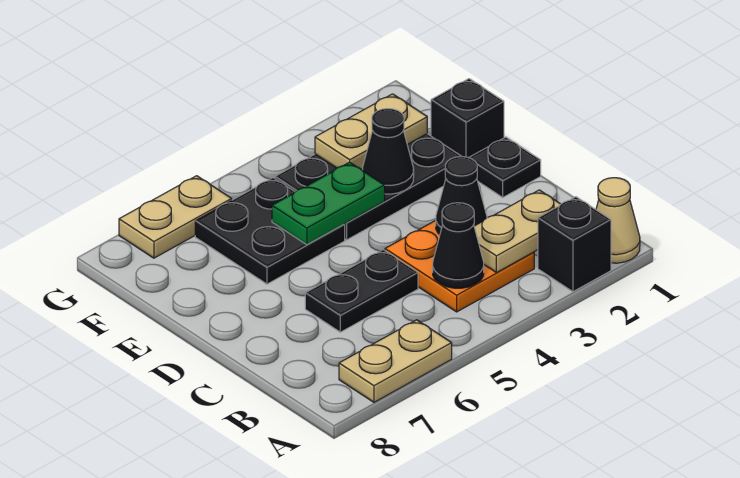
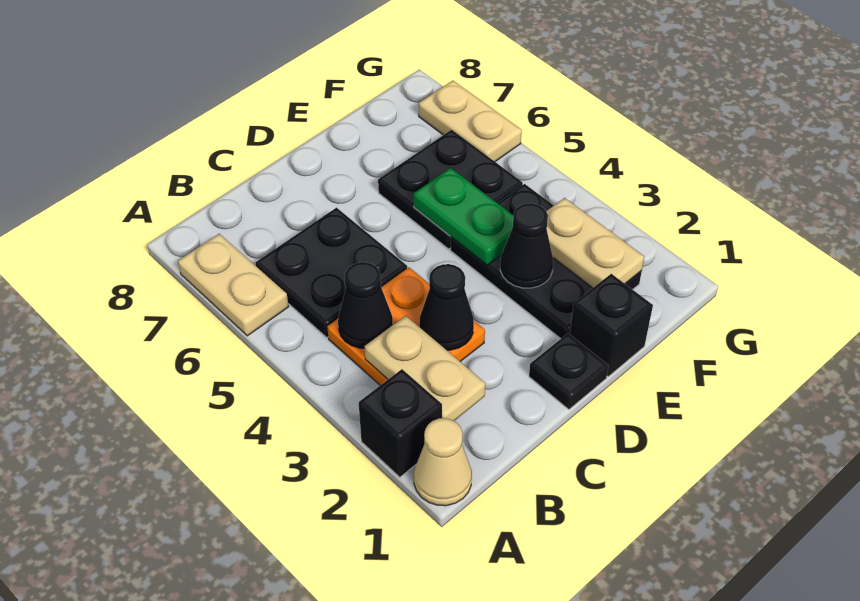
black plate C5:C6 level 1 -> black plate B5:C6 level 1

